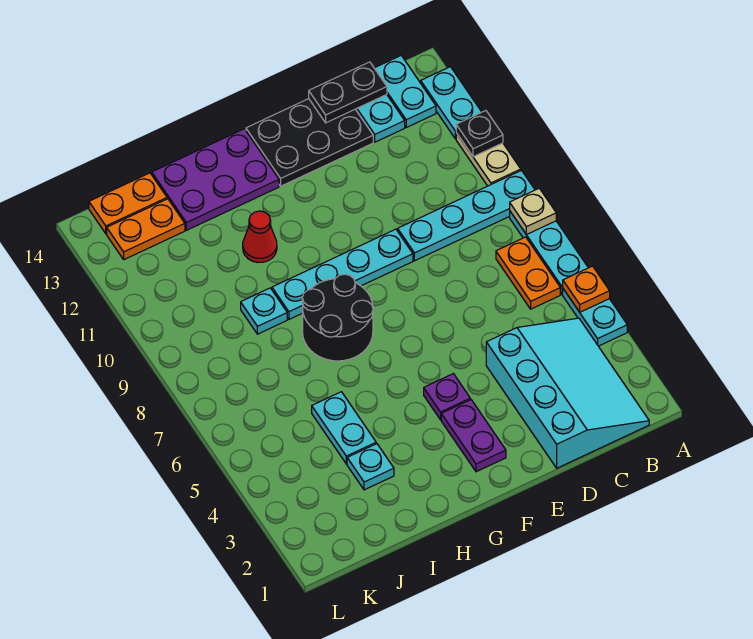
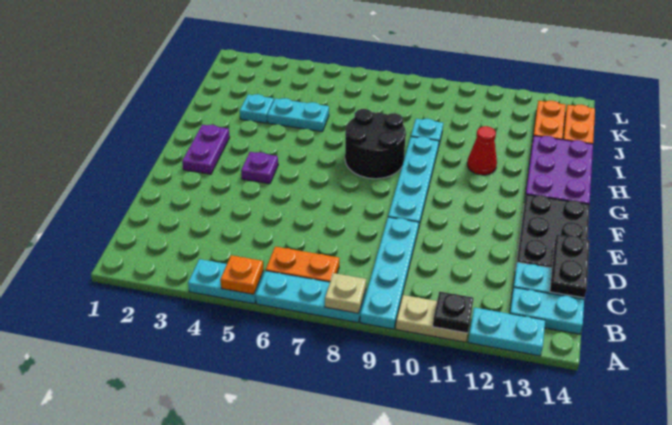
cyan slope B1:D4 level 1 top D -> none
purple plate F2:F3 level 1 -> purple plate F2:G2 level 1

